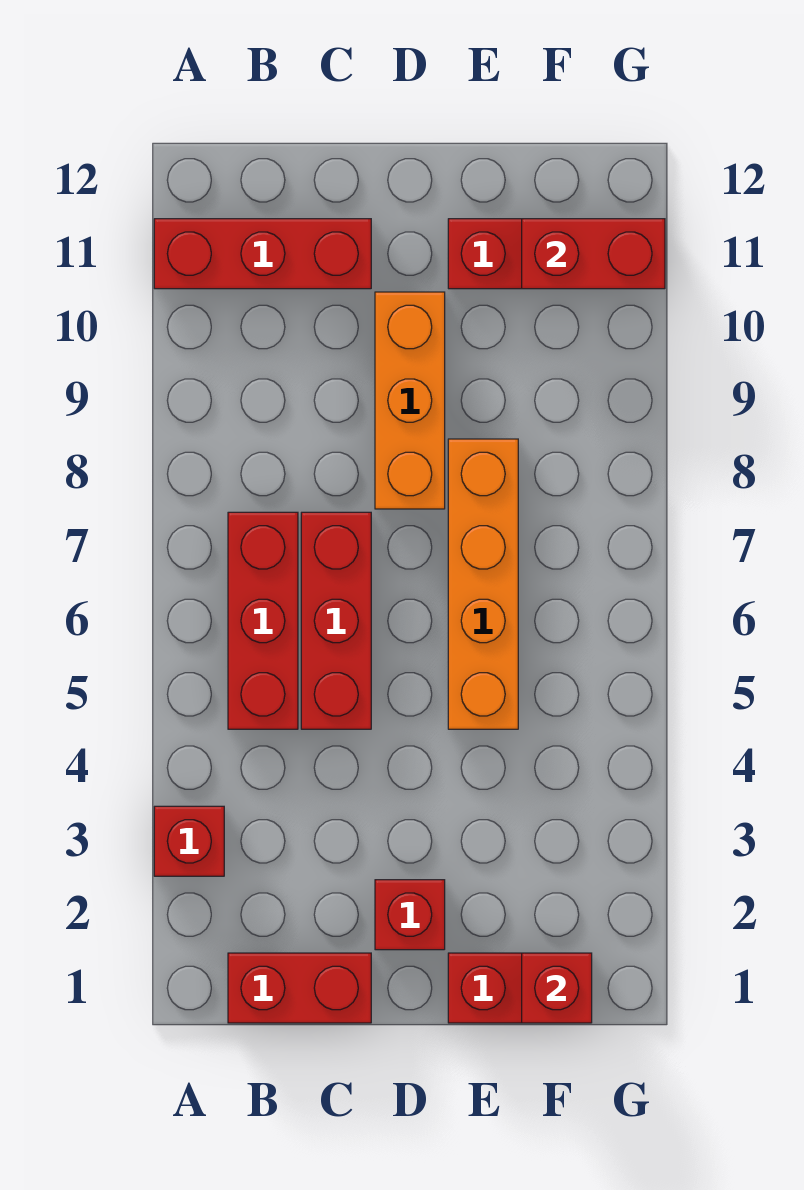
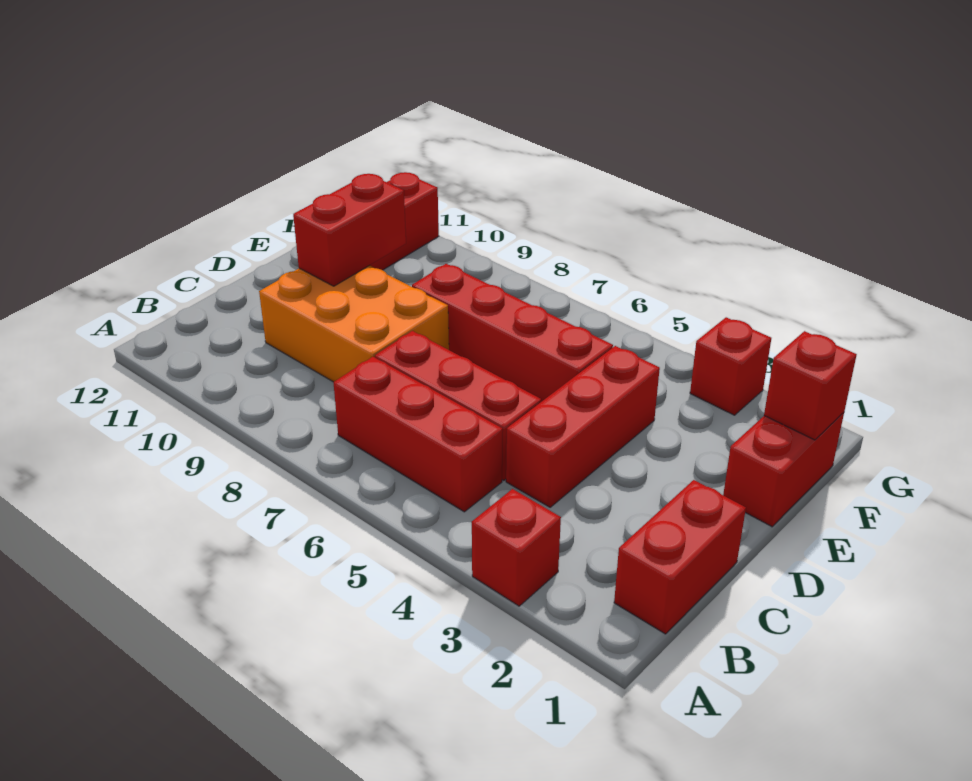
red brick A11:C11 level 1 -> red brick C4:E4 level 1
red brick D2 level 1 -> red brick G3 level 1
orange brick D8:D10 level 1 -> orange brick C8:D10 level 1
orange brick E5:E8 level 1 -> red brick E5:E8 level 1
red brick F11:G11 level 2 -> red brick D10:E10 level 2

